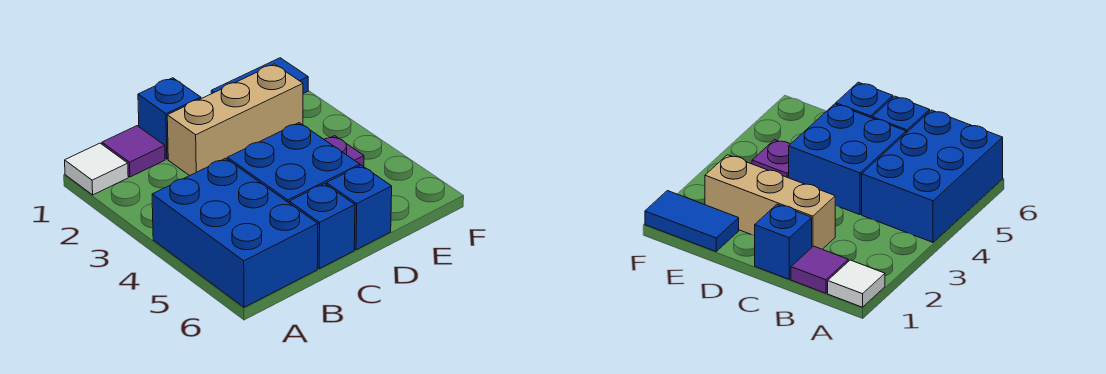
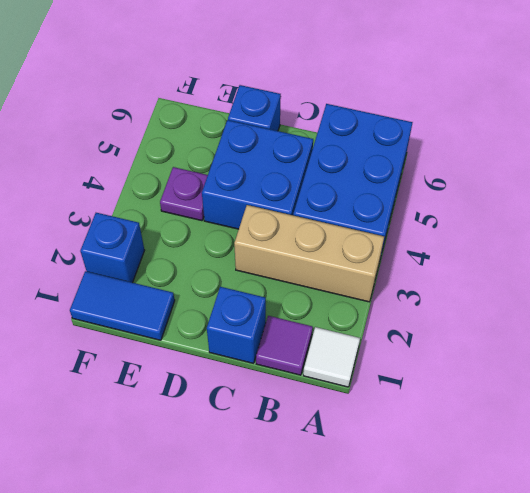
tan brick C2:E2 level 1 -> tan brick A3:C3 level 1
blue brick C6 level 1 -> blue brick F2 level 1

